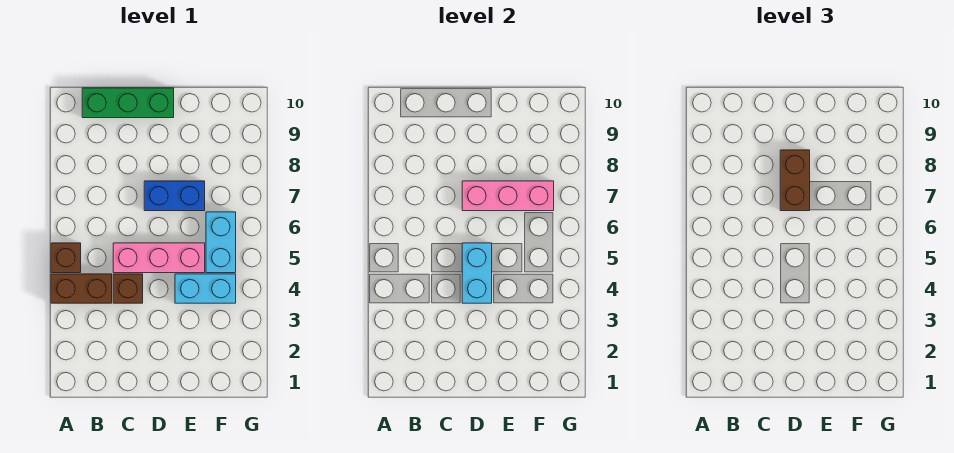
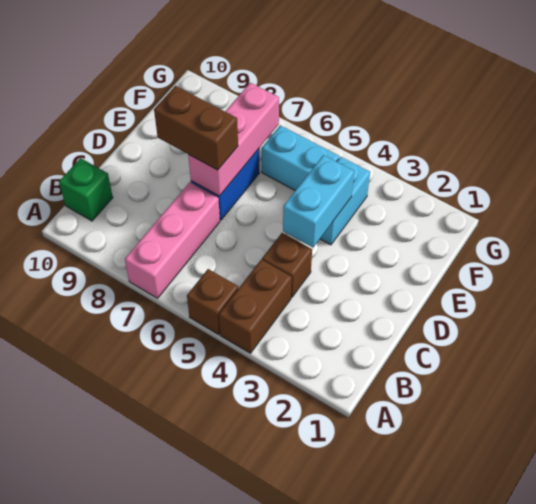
green brick B10:D10 level 1 -> green brick B10 level 1
pink brick C5:E5 level 1 -> pink brick A7:C7 level 1
cyan brick D4:D5 level 2 -> cyan brick D4:E4 level 2

